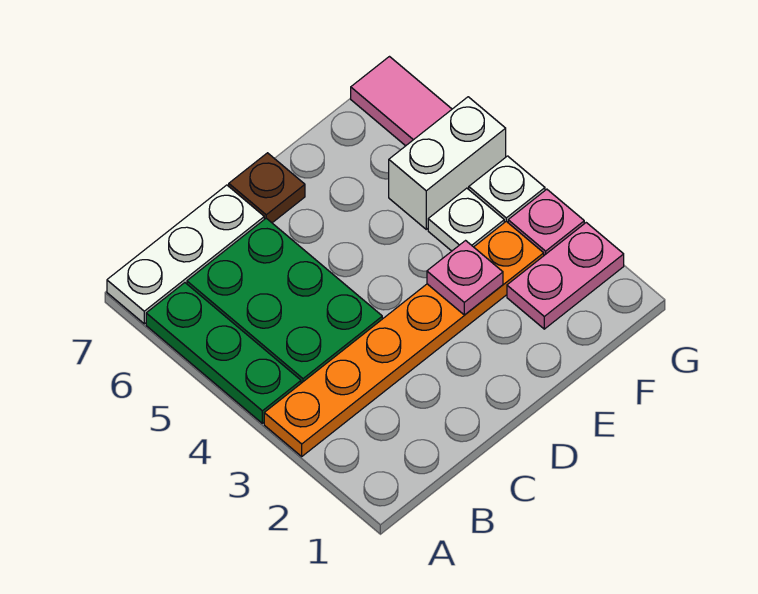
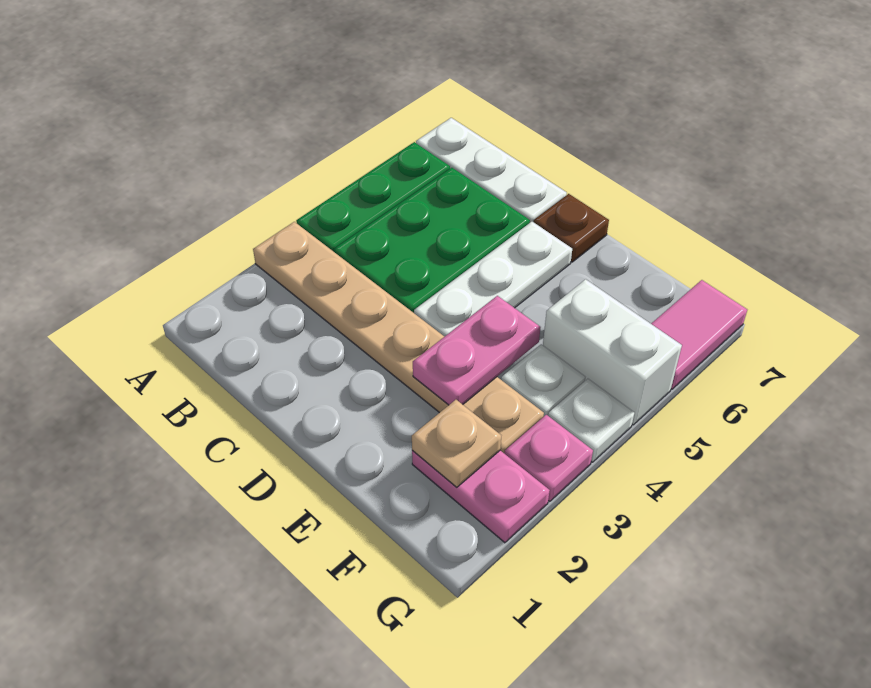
orange plate A3:F3 level 1 -> tan plate A3:F3 level 1
none -> white plate D4:D6 level 1
pink plate E3 level 2 -> pink plate E3:E4 level 2
none -> tan plate F2 level 2

